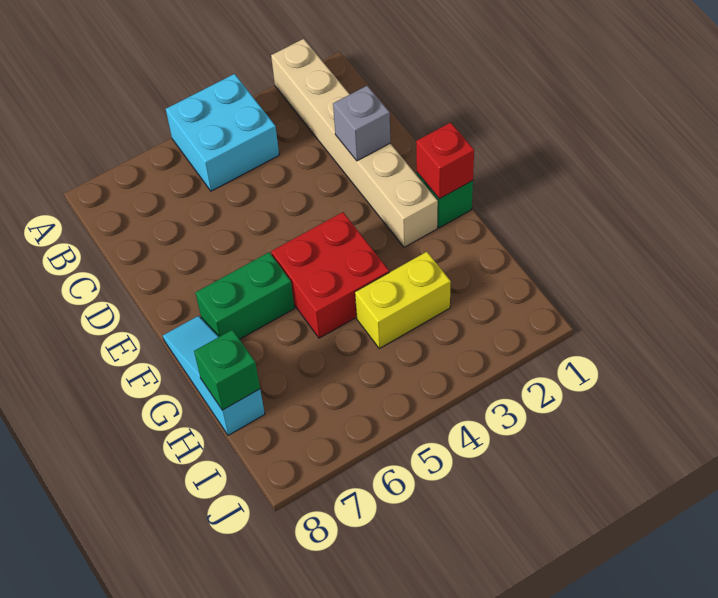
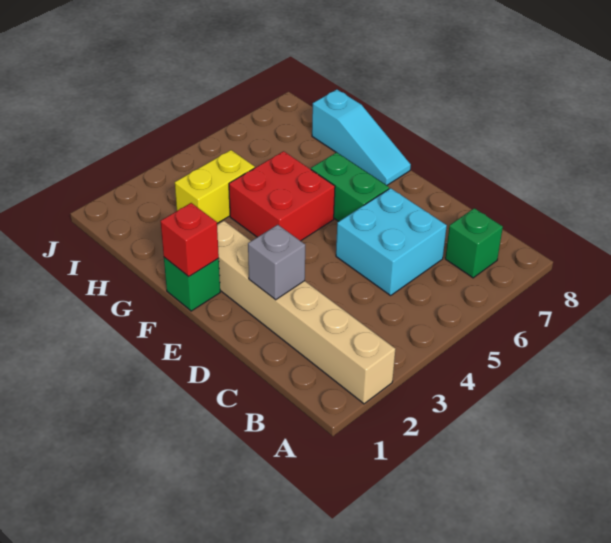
cyan brick A4:B5 level 1 -> cyan brick C5:D6 level 1
green brick F6:F7 level 1 -> green brick E6:F6 level 1
green brick H8 level 2 -> green brick B7 level 1

